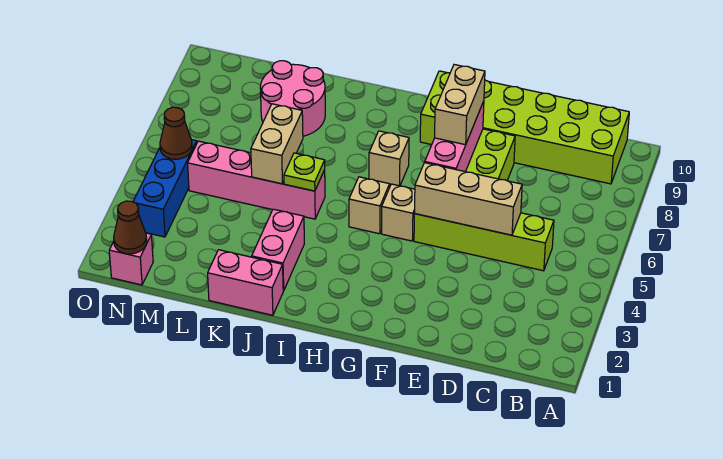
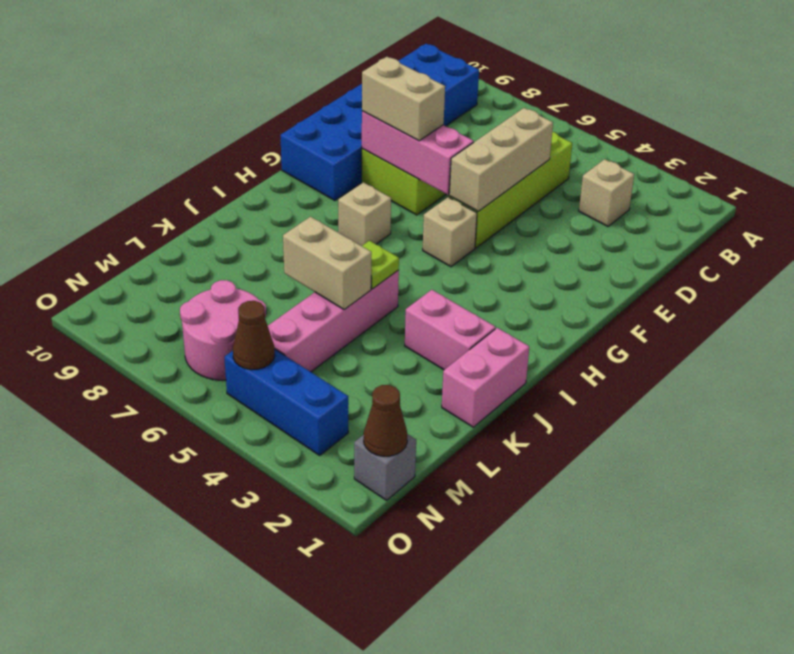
lime brick B9:G10 level 1 -> blue brick B9:G10 level 1
tan brick H5 level 1 -> tan brick C3 level 1
pink round brick K8:L9 level 1 -> pink round brick M6:N7 level 1
pink brick N1 level 1 -> grey brick N1 level 1

